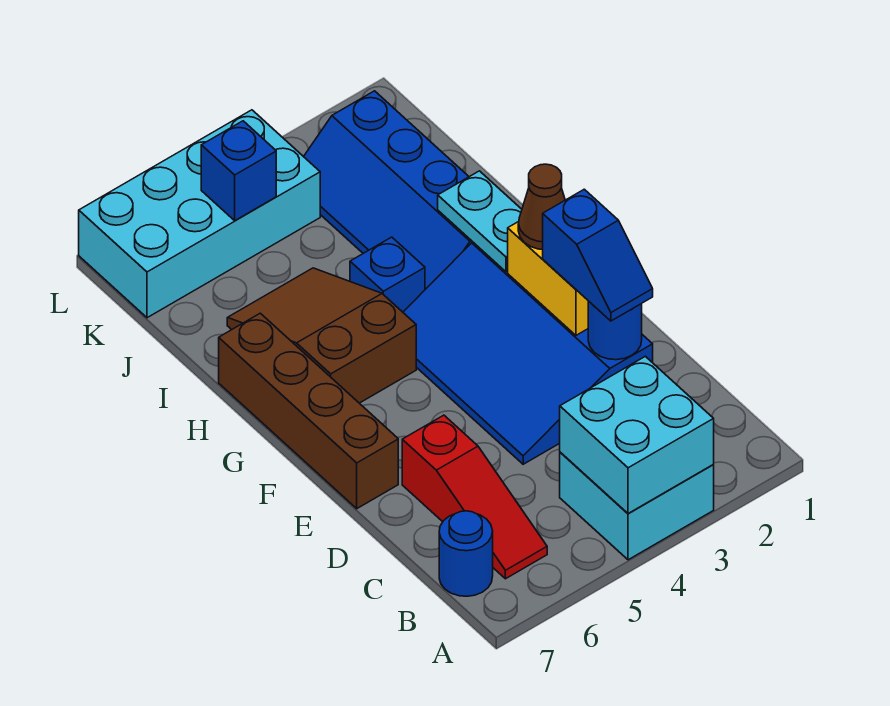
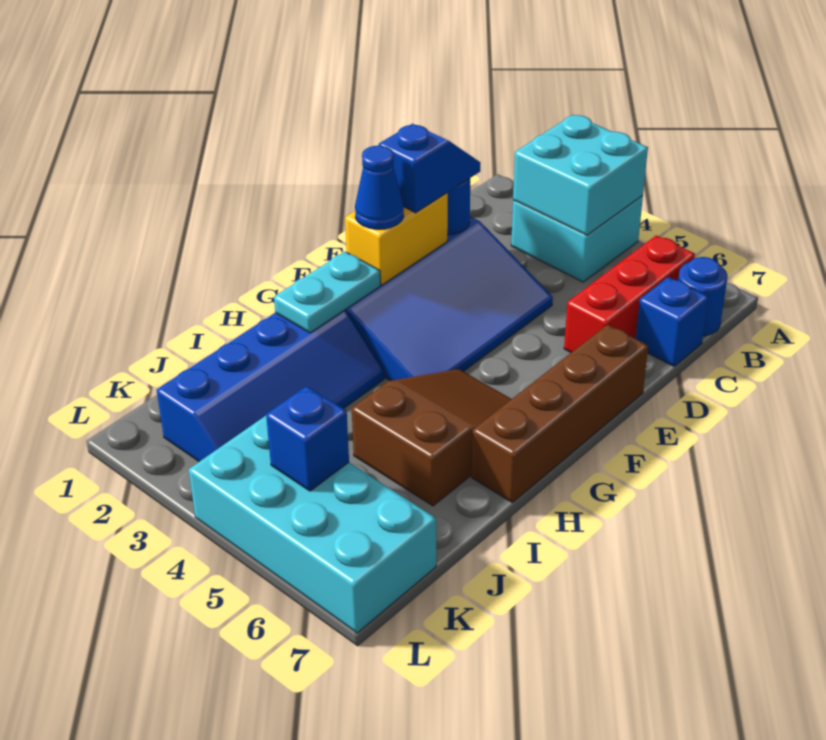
red slope B6:D6 level 1 top D -> red brick B6:D6 level 1
brown cone F2 level 3 -> blue cone F2 level 3
brown slope G5:I6 level 1 top G -> brown slope G5:I6 level 1 top I
blue brick H4 level 1 -> blue brick C7 level 1

